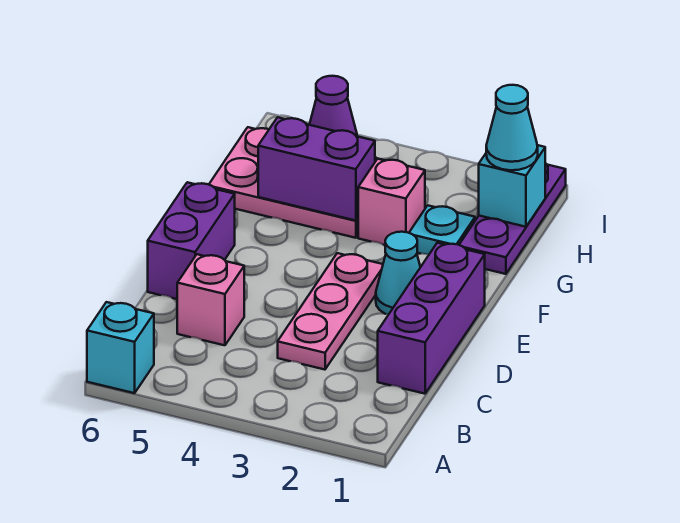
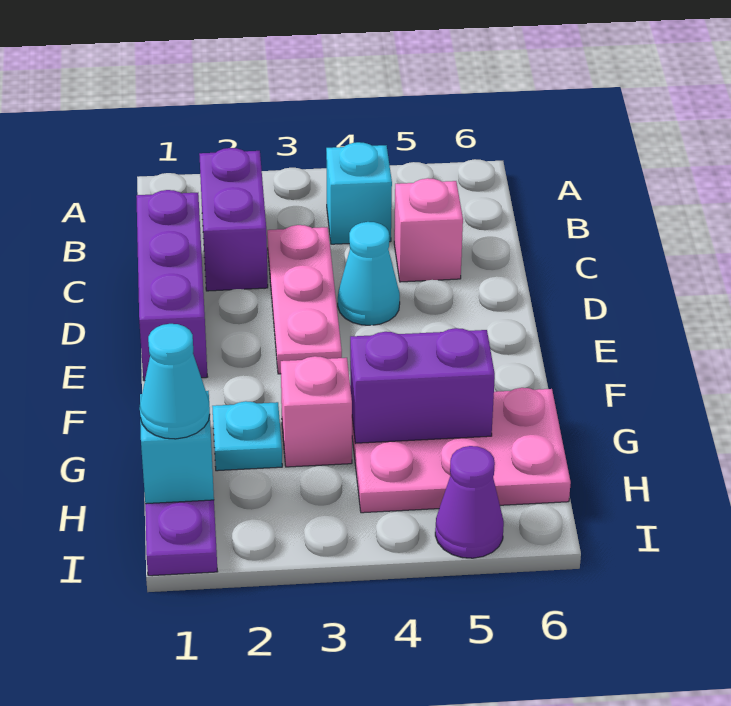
cyan brick A6 level 1 -> cyan brick B4 level 1
purple brick D6:E6 level 1 -> purple brick B2:C2 level 1
cyan cone E2 level 1 -> cyan cone D4 level 1

